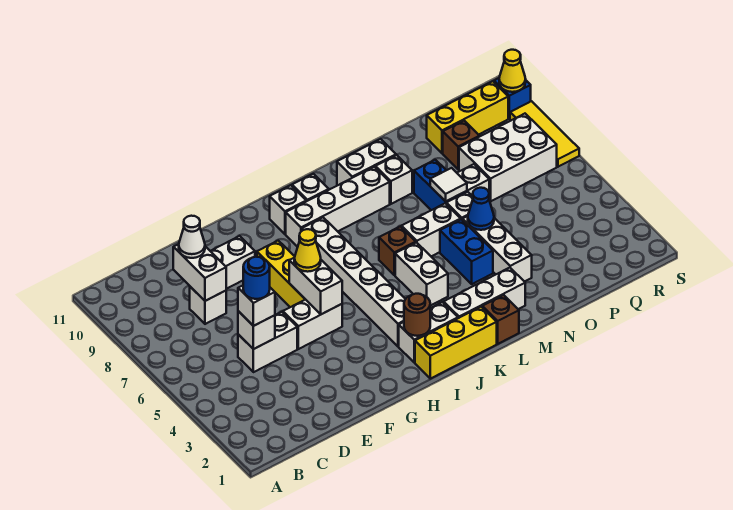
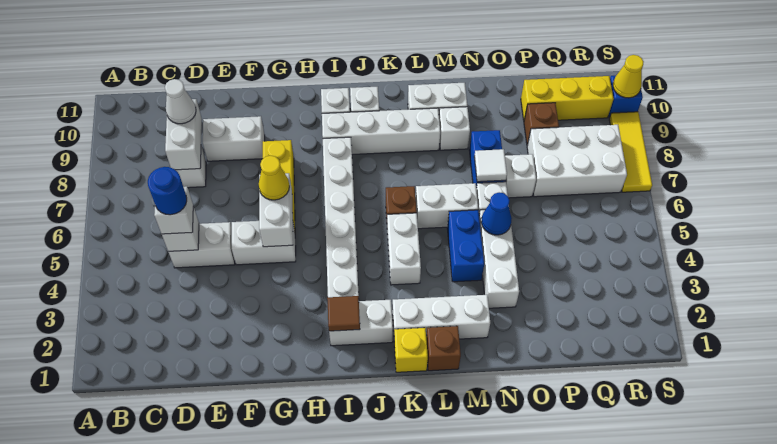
yellow brick I1:K1 level 1 -> yellow brick K1 level 1
brown round brick I2 level 2 -> brown tile I2 level 2

